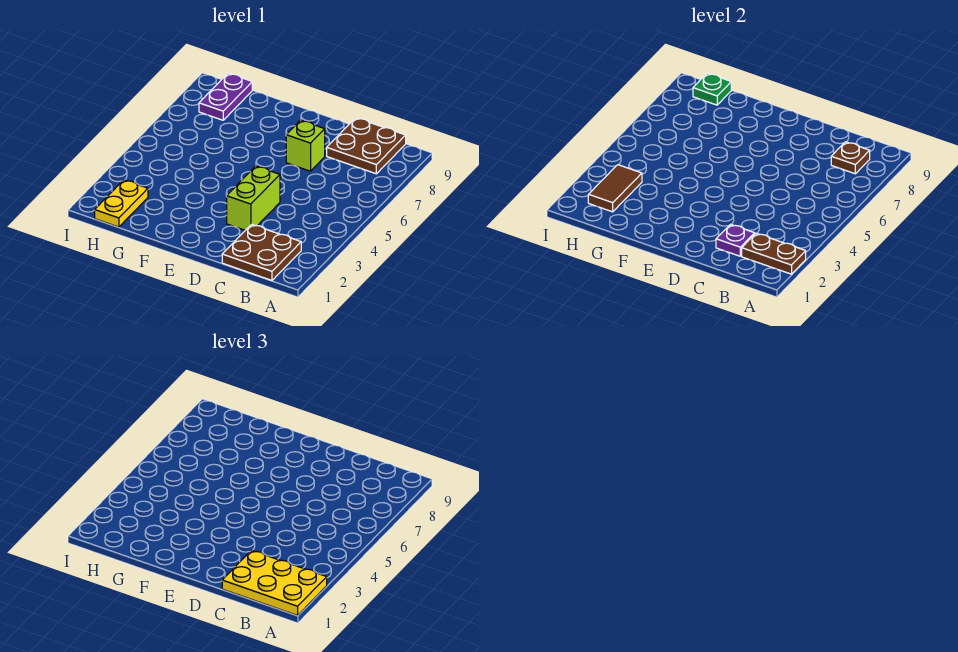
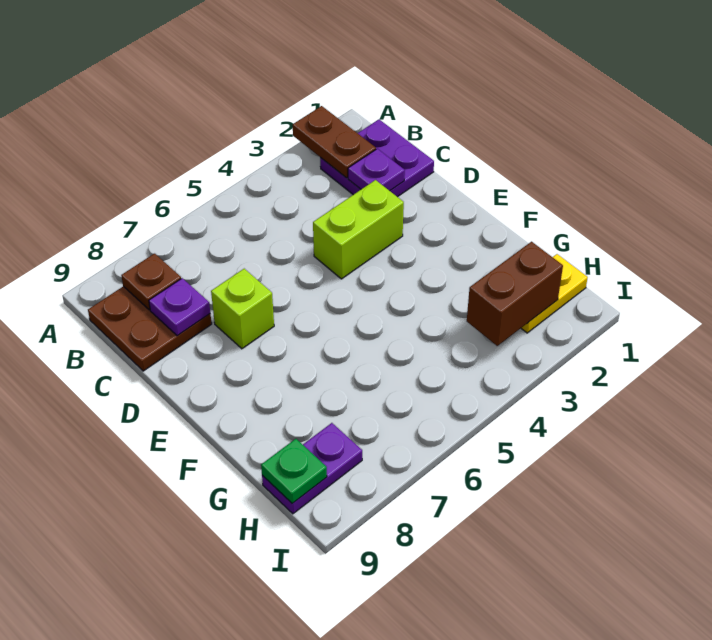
yellow plate A1:C2 level 3 -> none
brown plate B1:C2 level 1 -> purple plate B1:C2 level 1
none -> purple plate C8 level 2
brown tile H2:H3 level 2 -> brown brick H2:H3 level 2

